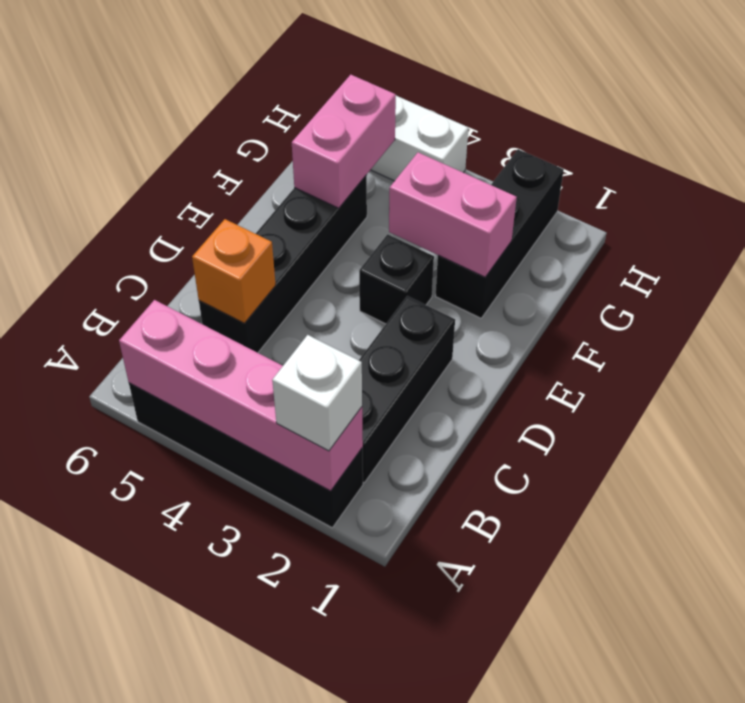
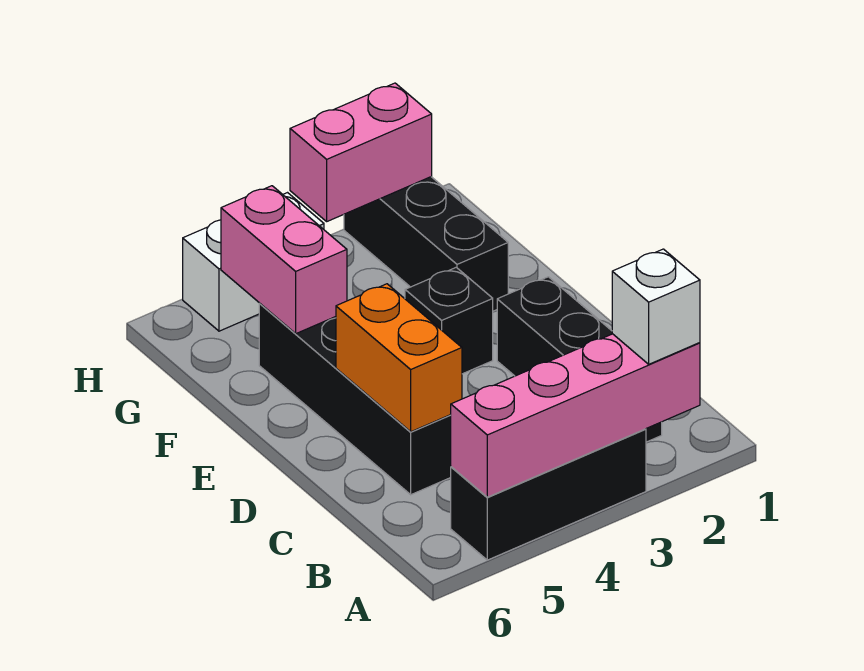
black brick A2:A5 level 1 -> black brick A3:A5 level 1
orange brick C5 level 2 -> orange brick C5:D5 level 2
pink brick F2:F3 level 2 -> pink brick H2:H3 level 2

